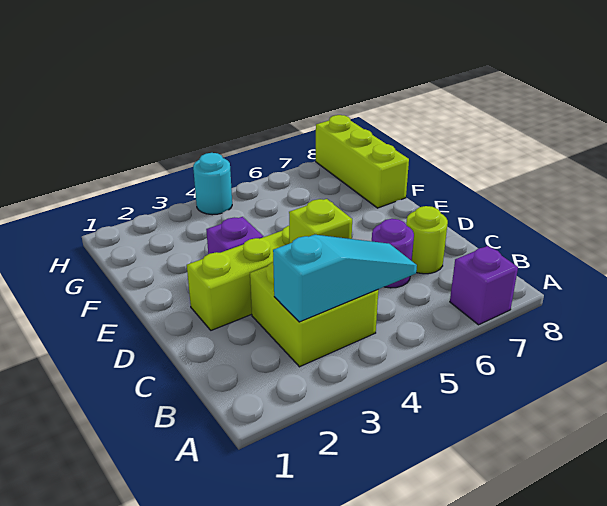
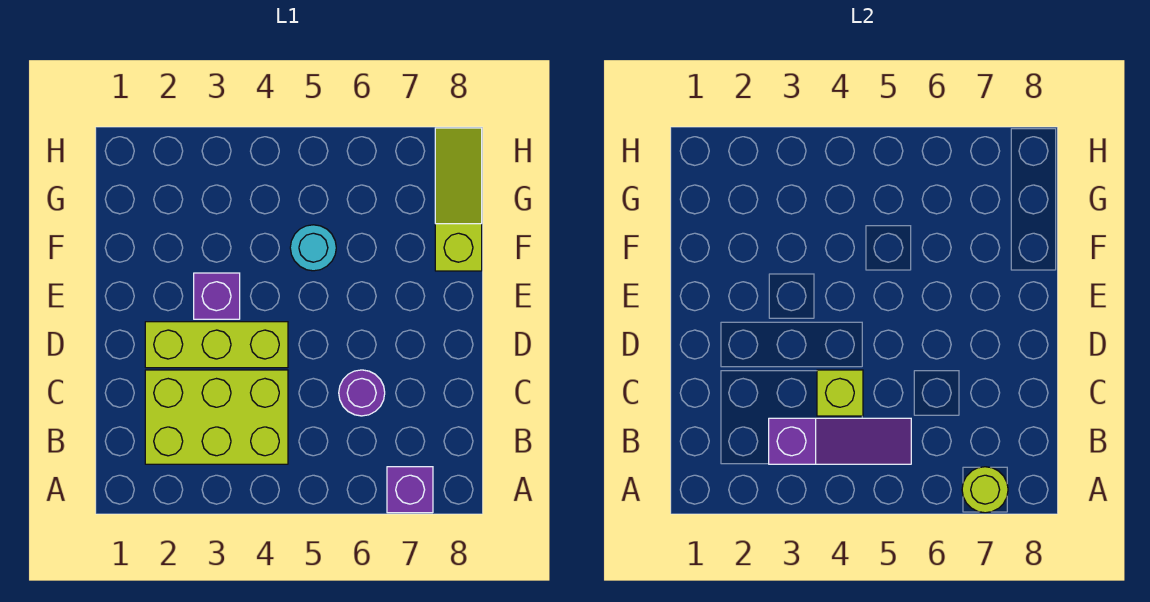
lime brick B3:C4 level 1 -> lime brick B2:C4 level 1
cyan slope B3:B5 level 2 top 3 -> purple slope B3:B5 level 2 top 3
lime round brick C7 level 1 -> lime round brick A7 level 2
lime brick F8:H8 level 1 -> lime slope F8:H8 level 1 top F
cyan round brick H4 level 1 -> cyan round brick F5 level 1

